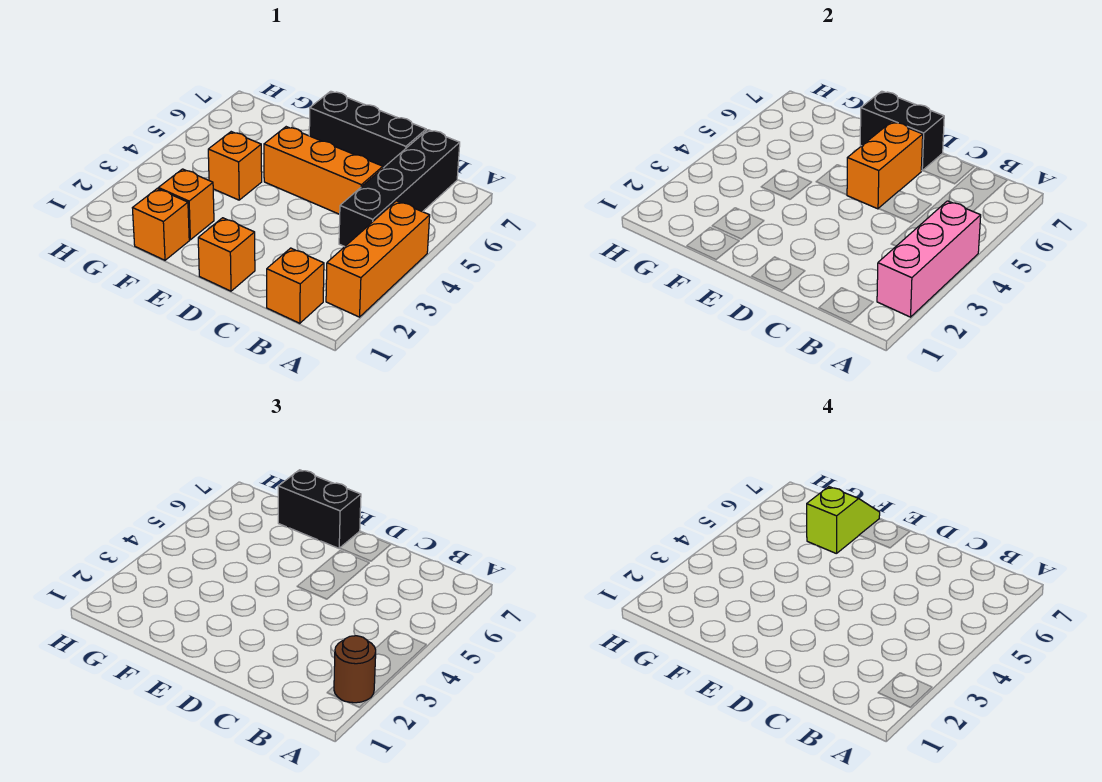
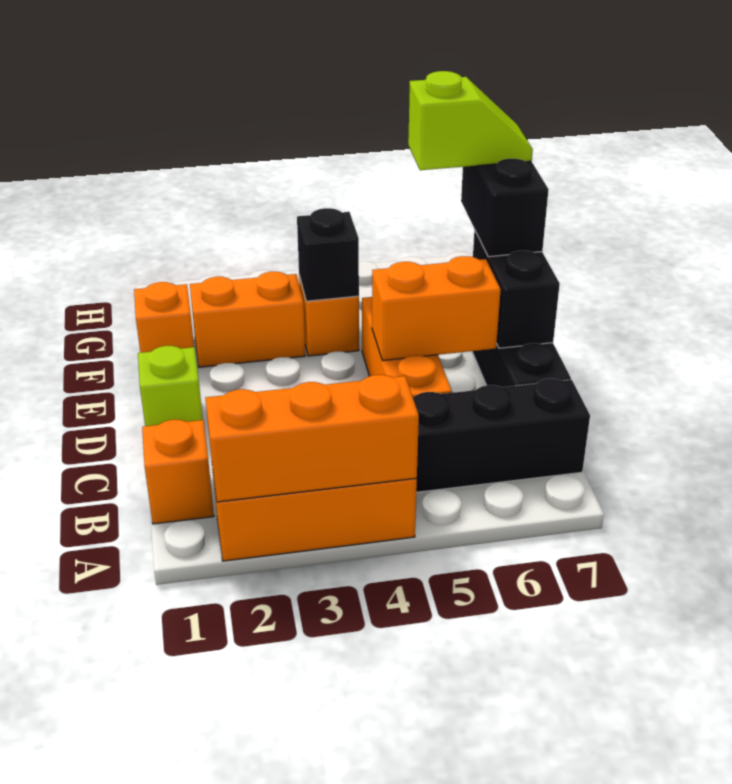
pink brick A2:A4 level 2 -> orange brick A2:A4 level 2
brown round brick A2 level 3 -> none
orange brick D1 level 1 -> lime brick D1 level 1
orange brick F2 level 1 -> orange brick F2:F3 level 1
none -> black brick F4 level 2

